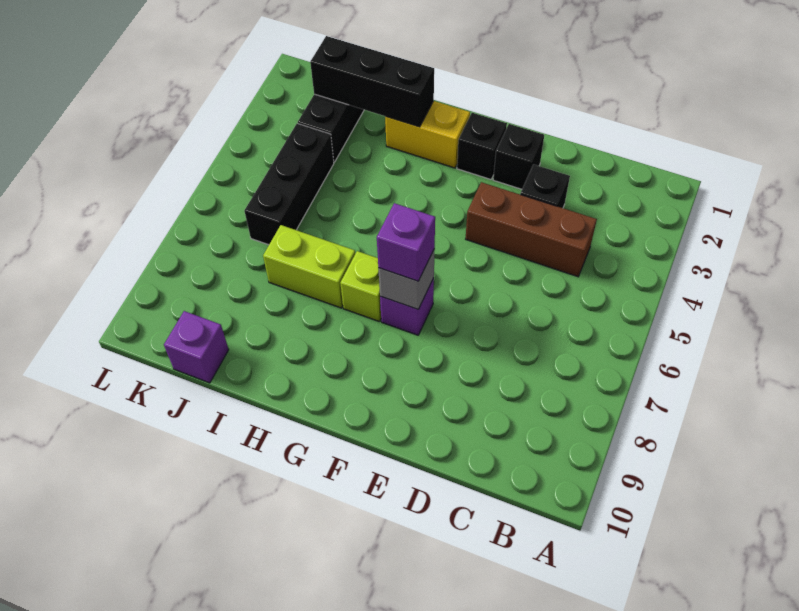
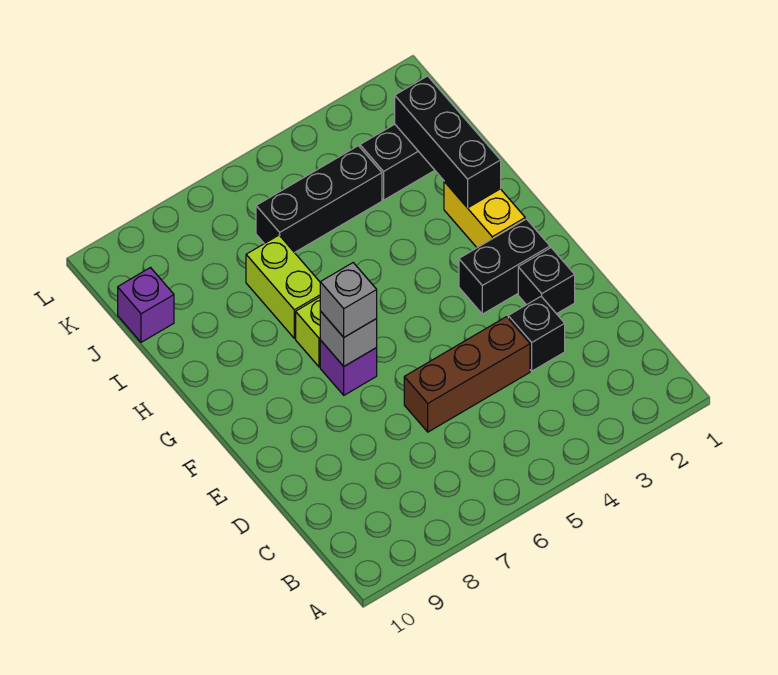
brown brick C4:E4 level 1 -> brown brick D4:D6 level 1
black brick F2 level 1 -> black brick F2:F3 level 1
purple brick F7 level 3 -> grey brick F7 level 3

